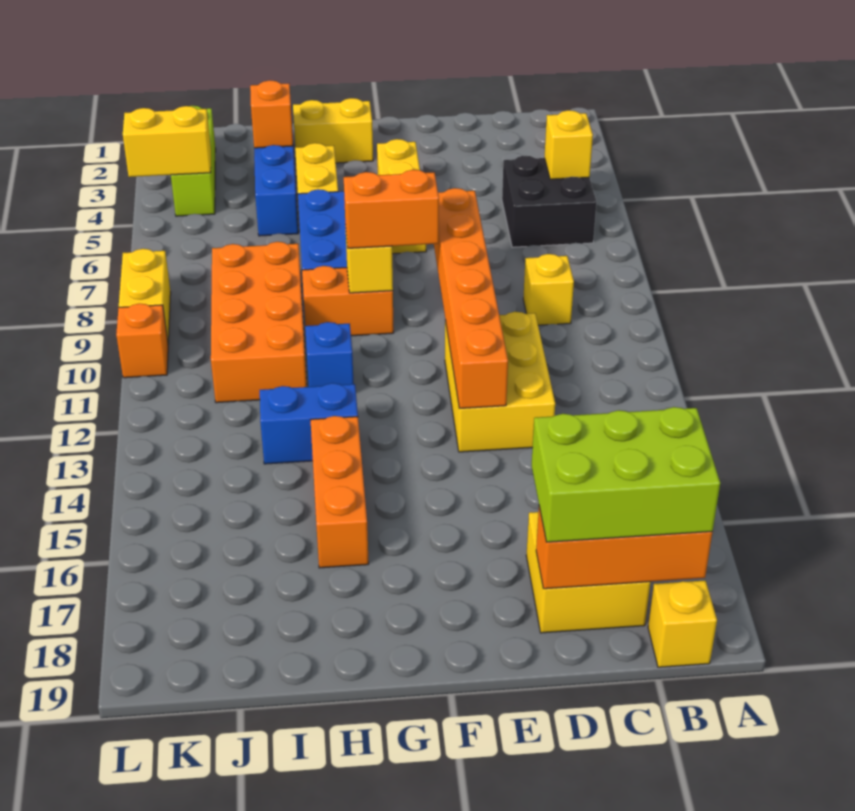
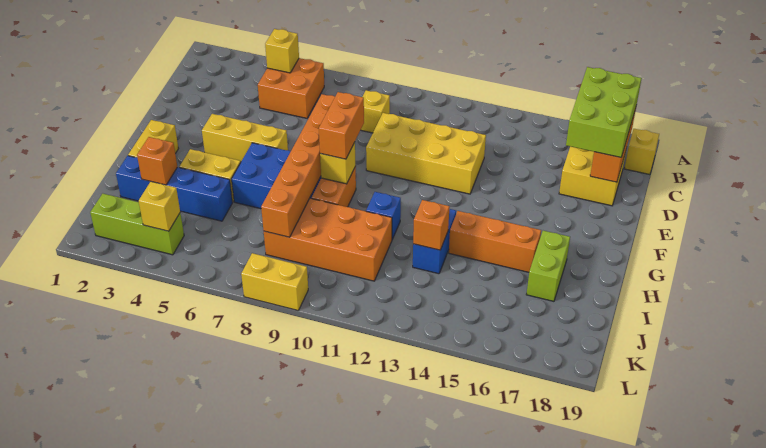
black brick B5:C6 level 1 -> orange brick B5:C6 level 1
yellow brick D11:E13 level 1 -> yellow brick D10:E13 level 1
orange brick E8:E13 level 2 -> orange brick E8:J8 level 2
none -> lime brick H17:I17 level 1
yellow brick K4:L4 level 2 -> yellow brick K4 level 2
orange brick L10 level 1 -> orange brick I13 level 2

